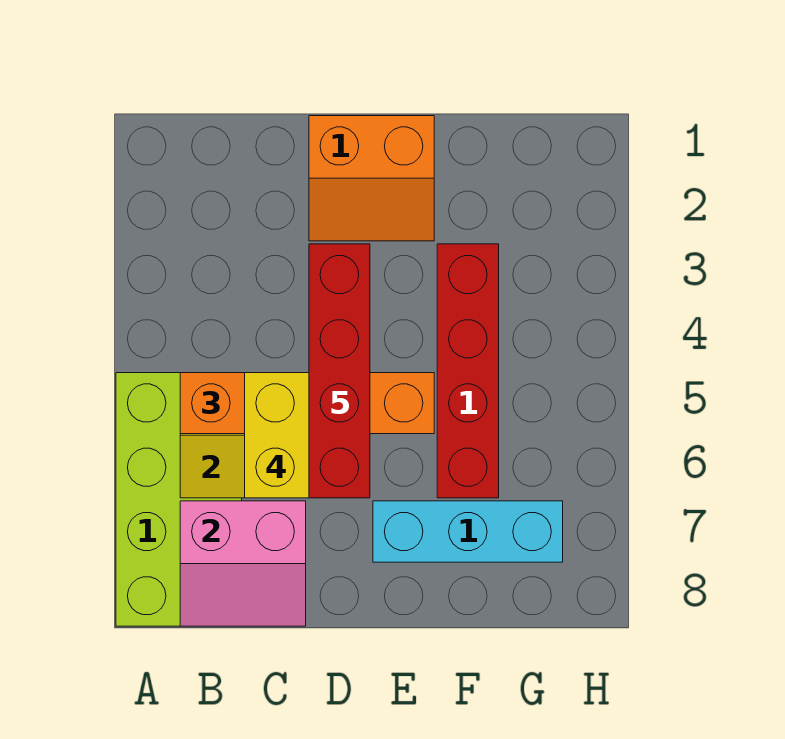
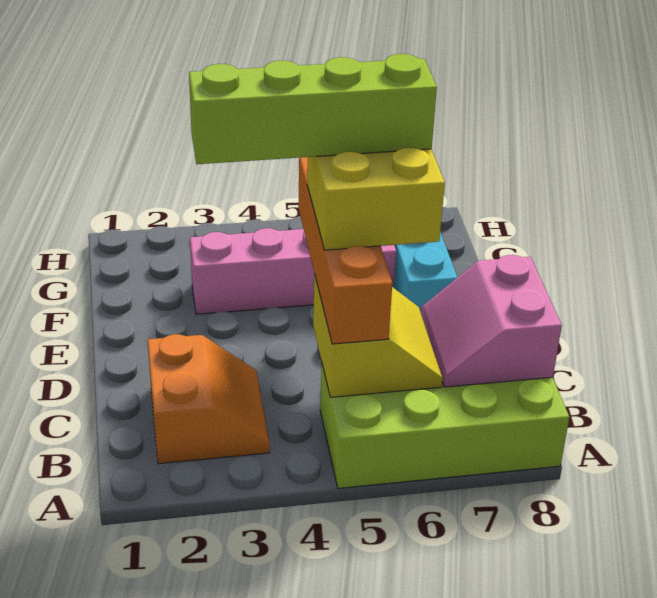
pink slope B7:C8 level 2 top 7 -> pink slope B7:C8 level 2 top 8
orange slope D1:E2 level 1 top 1 -> orange slope B2:C3 level 1 top 2
red brick D3:D6 level 5 -> lime brick D3:D6 level 5
red brick F3:F6 level 1 -> pink brick F3:F6 level 1

